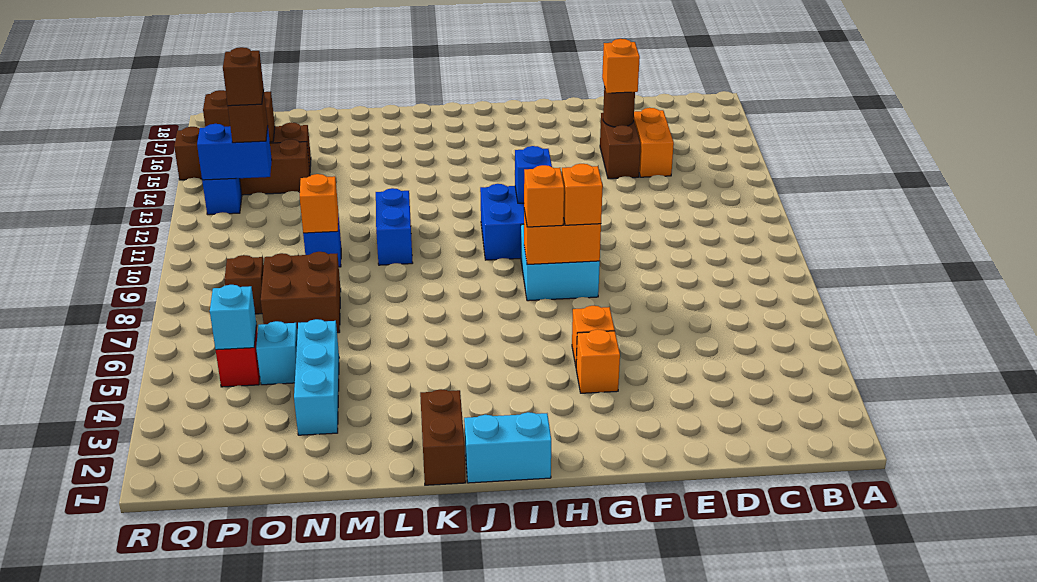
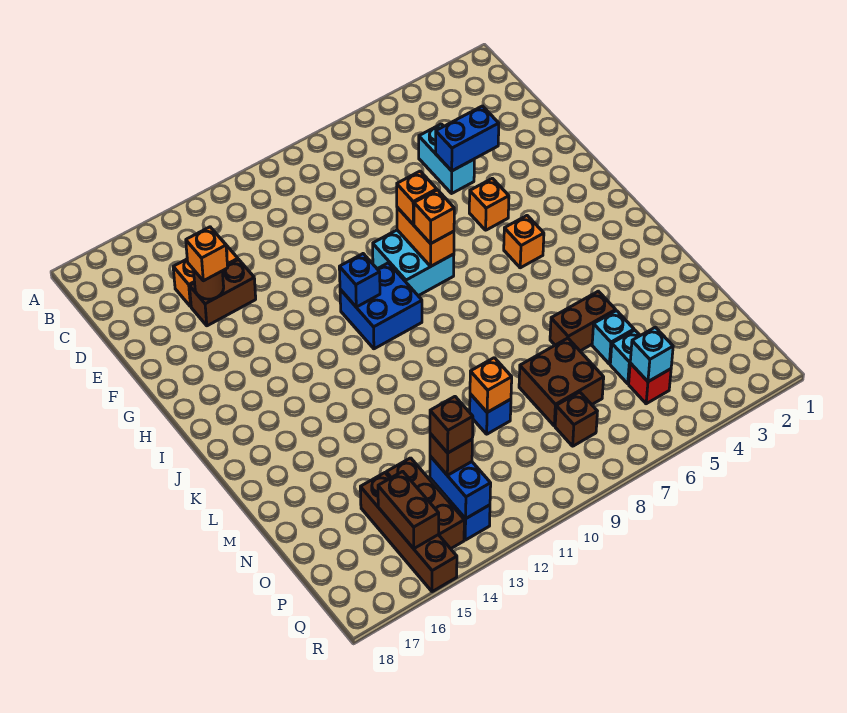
orange brick G4 level 1 -> orange brick I5 level 1
cyan brick I1:J1 level 1 -> cyan brick D5:E5 level 1
brown brick K1:K2 level 1 -> brown brick M5:M6 level 1
blue brick L10:L11 level 1 -> blue brick E4:E5 level 2
cyan brick N3:N5 level 1 -> cyan brick N5 level 1

